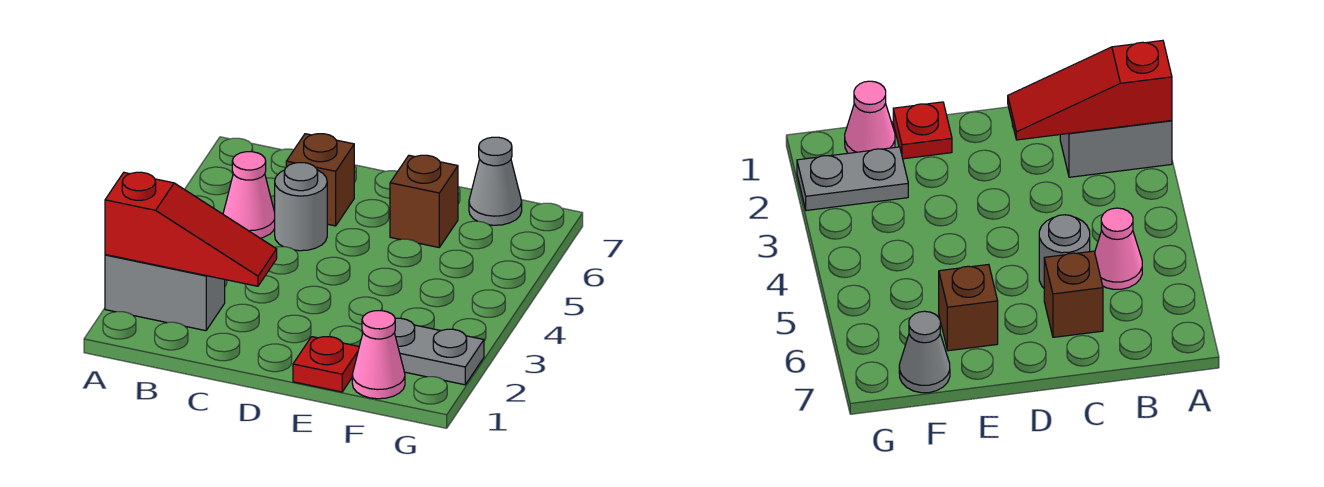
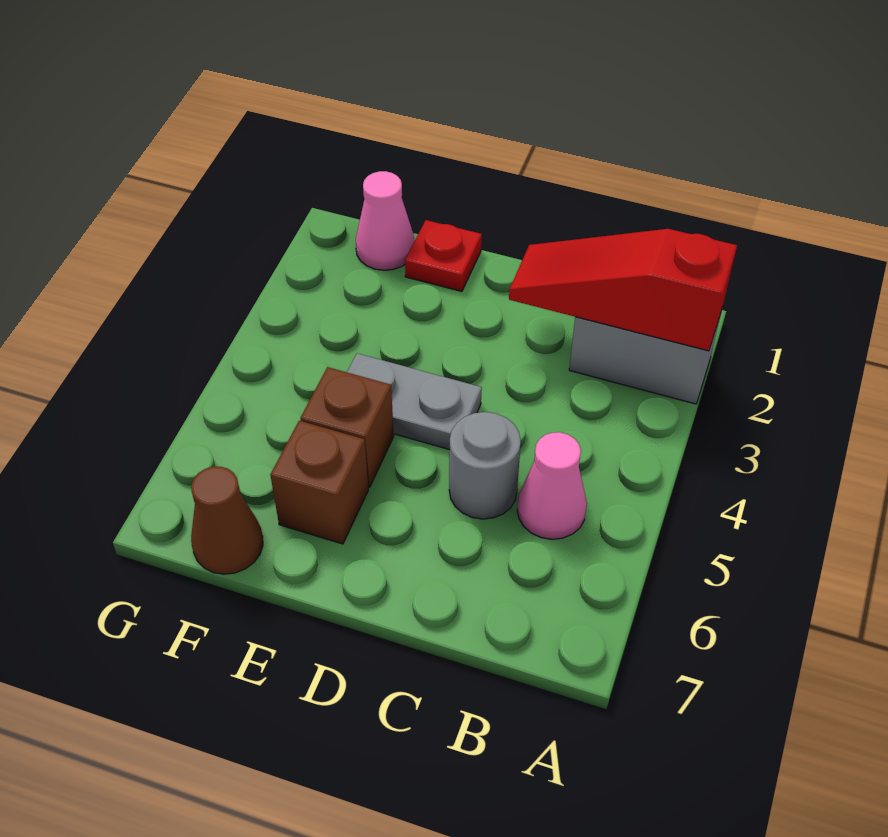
brown brick C6 level 1 -> brown brick E5 level 1
grey plate F2:G2 level 1 -> grey plate D4:E4 level 1
grey cone F7 level 1 -> brown cone F7 level 1

